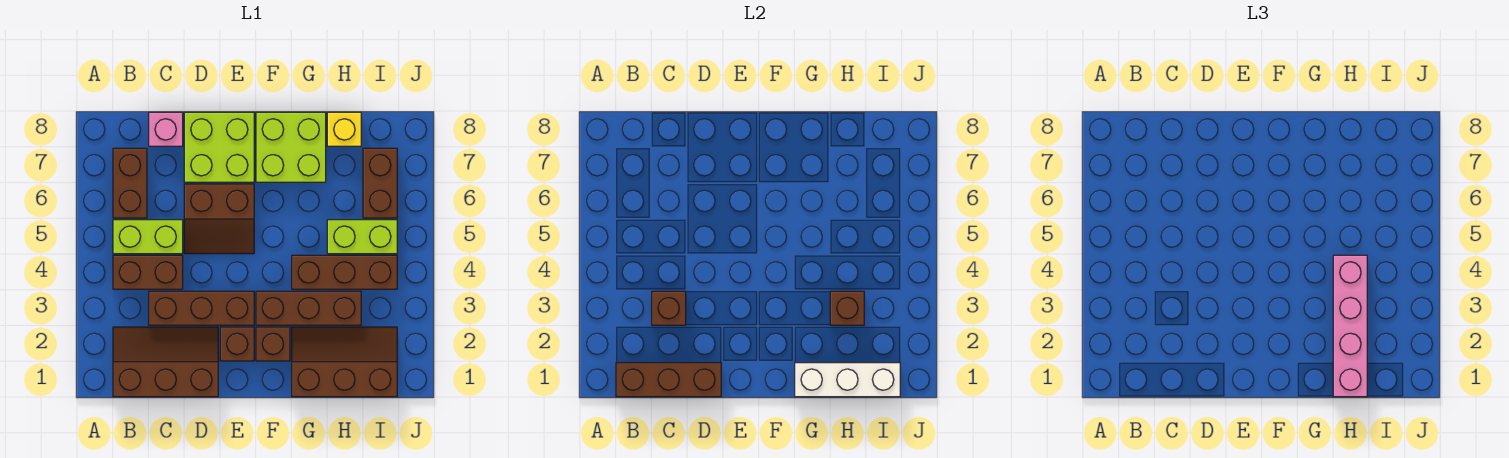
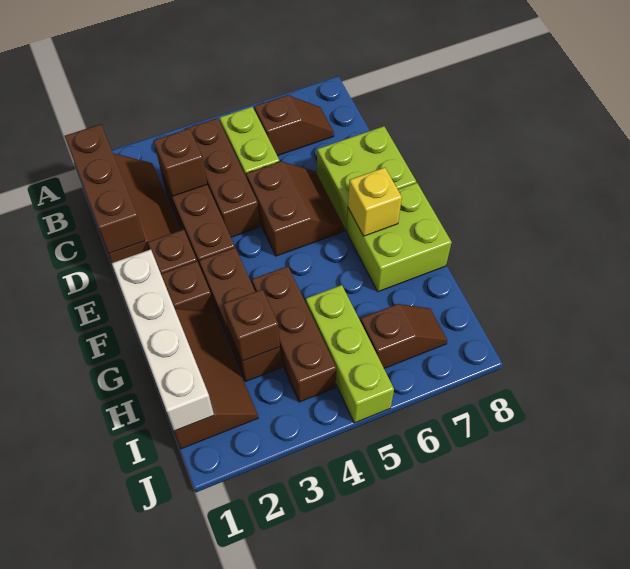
brown brick B4:C4 level 1 -> brown brick B4:D4 level 1
brown brick B6:B7 level 1 -> brown slope B6:B7 level 1 top 6
pink brick C8 level 1 -> none
brown slope D5:E6 level 1 top 6 -> brown slope D5:E6 level 1 top 5
white brick G1:I1 level 2 -> white brick F1:I1 level 2
pink brick H1:H4 level 3 -> none
lime brick H5:I5 level 1 -> lime brick H5:J5 level 1
yellow brick H8 level 1 -> yellow brick F7 level 2
brown brick I6:I7 level 1 -> brown slope I6:I7 level 1 top 6

